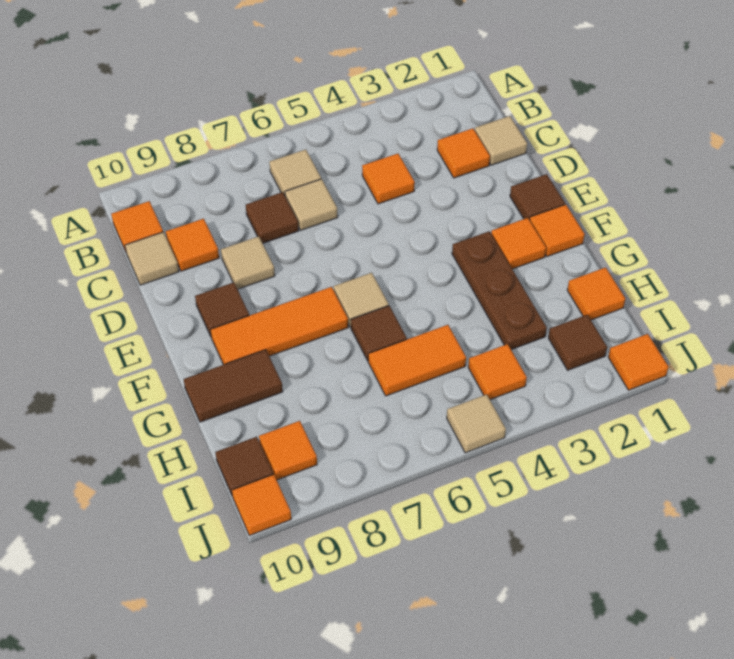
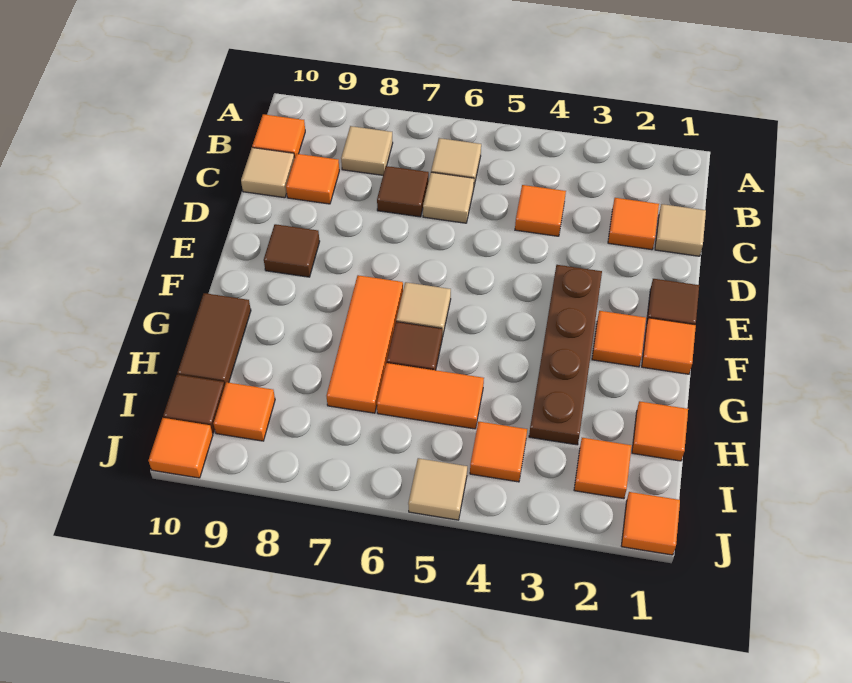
tan tile D8 level 1 -> tan tile B8 level 1
brown plate F3:H3 level 1 -> brown plate E3:H3 level 1
orange tile F7:F9 level 1 -> orange tile F7:H7 level 1
brown tile G9:G10 level 1 -> brown tile G10:H10 level 1
brown tile I2 level 1 -> orange tile I2 level 1

